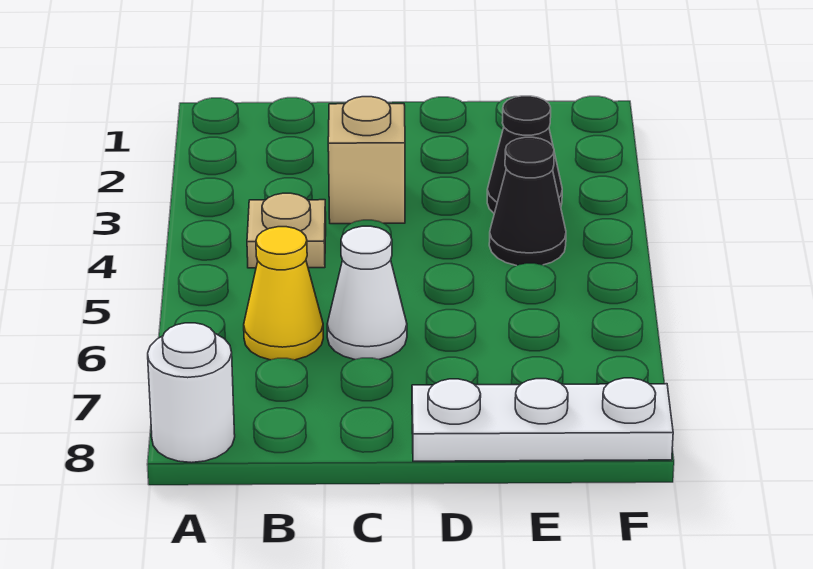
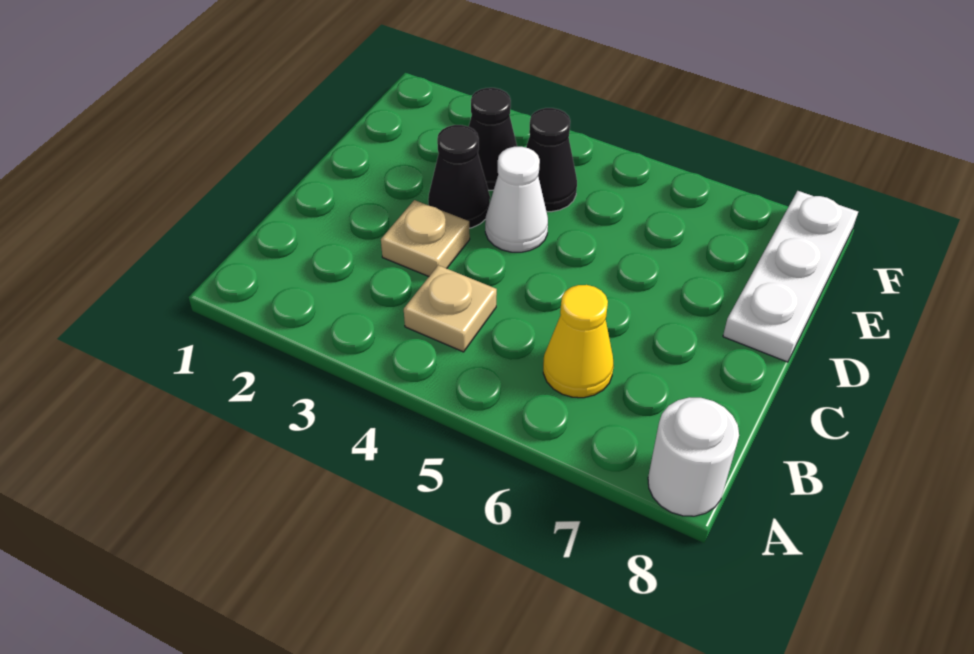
tan brick C3 level 1 -> tan plate C3 level 1
white cone C6 level 1 -> white cone D4 level 1
none -> black cone D3 level 1

